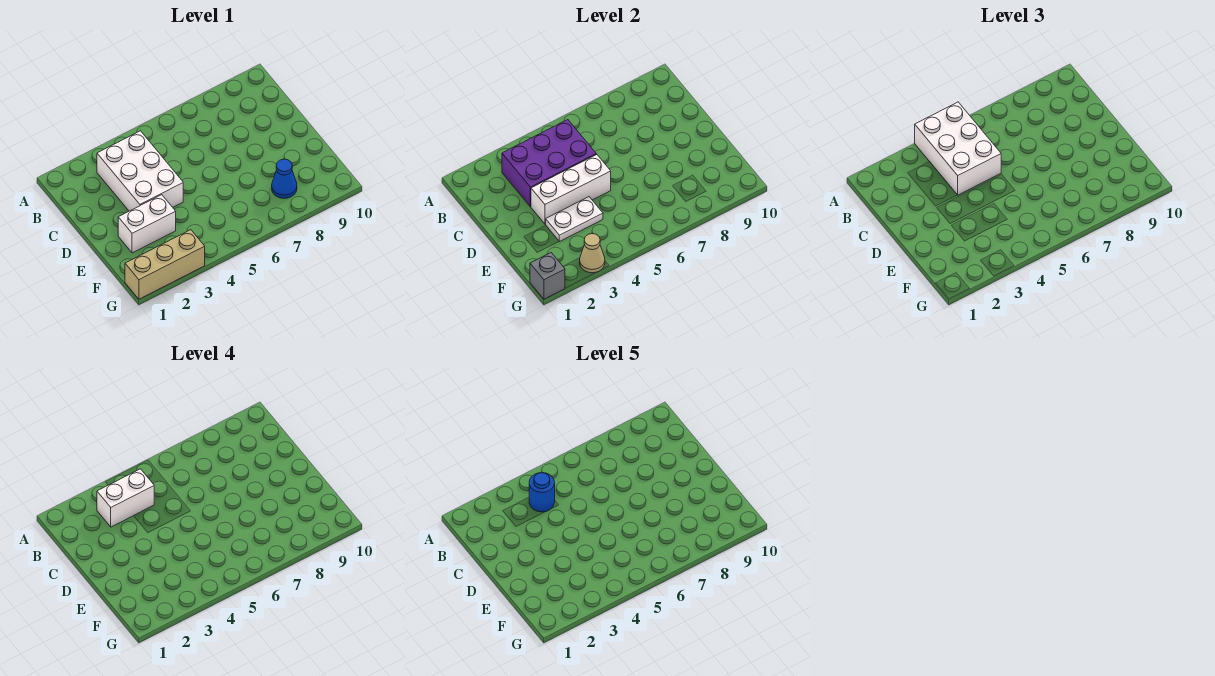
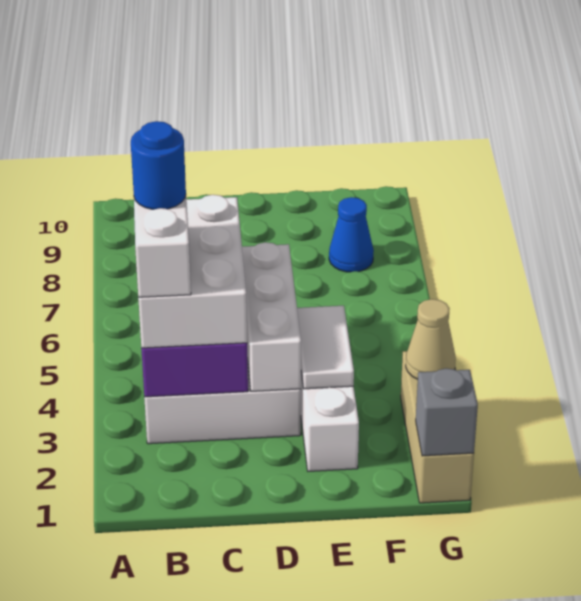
white brick A4:C5 level 3 -> white brick B3:C5 level 3
white plate E3:E4 level 2 -> white tile E3:E4 level 2

